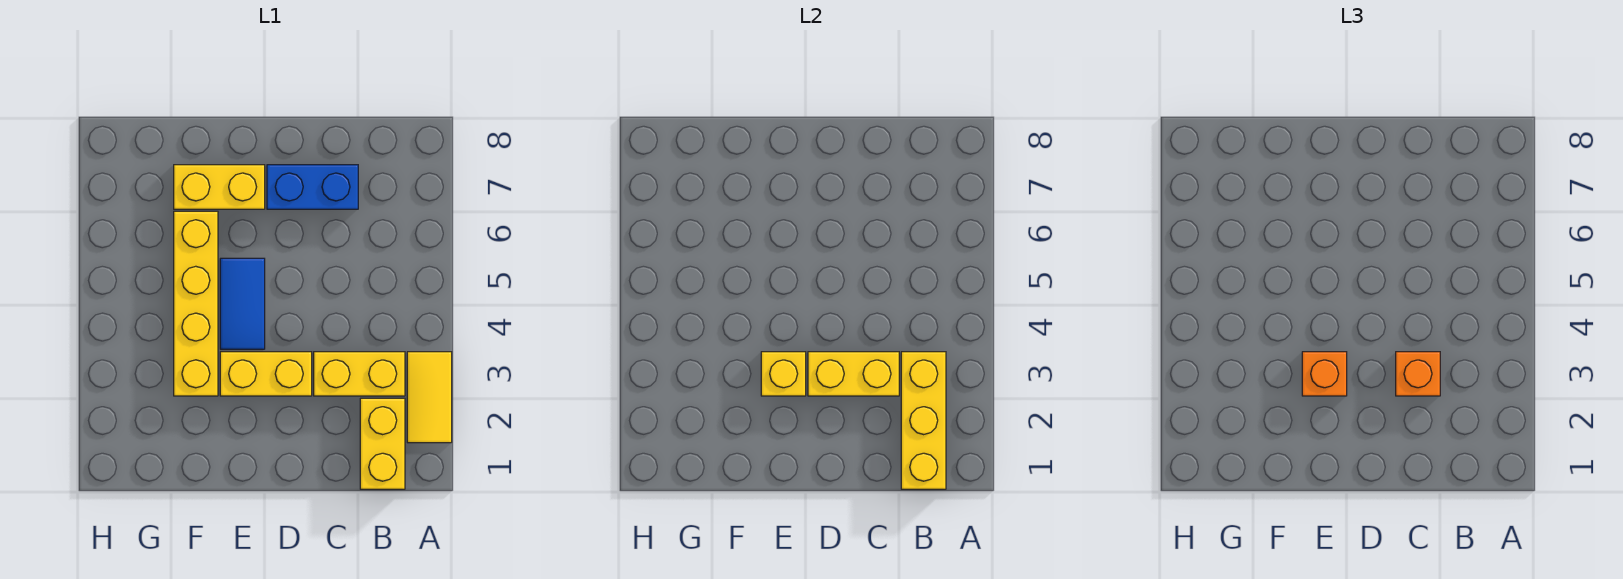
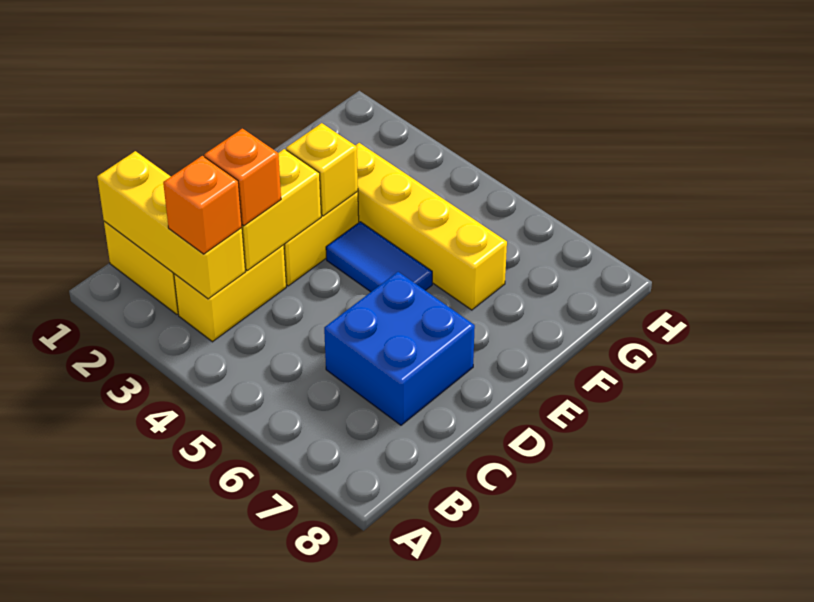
yellow tile A2:A3 level 1 -> none
blue brick C7:D7 level 1 -> blue brick C6:D7 level 1
orange brick E3 level 3 -> orange brick B3 level 3
yellow brick E7:F7 level 1 -> none

